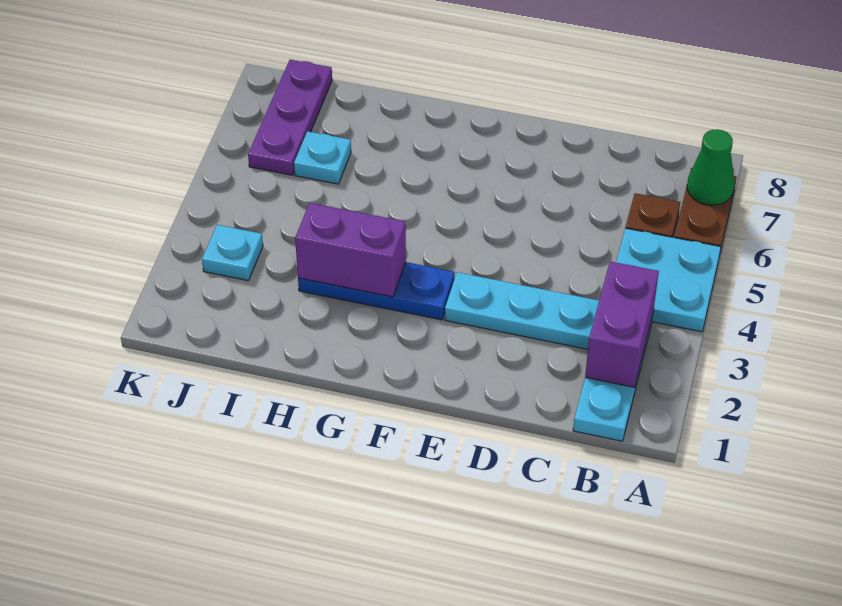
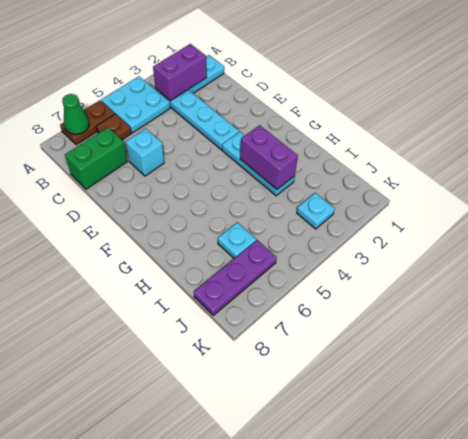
none -> green brick C7:C8 level 1
none -> cyan brick D6 level 1
blue plate F3:H3 level 1 -> cyan plate F3:H3 level 1

